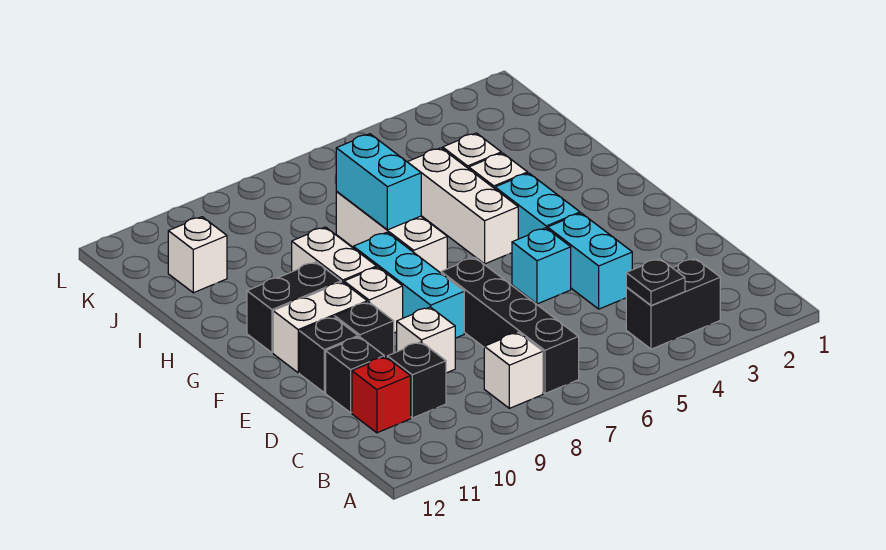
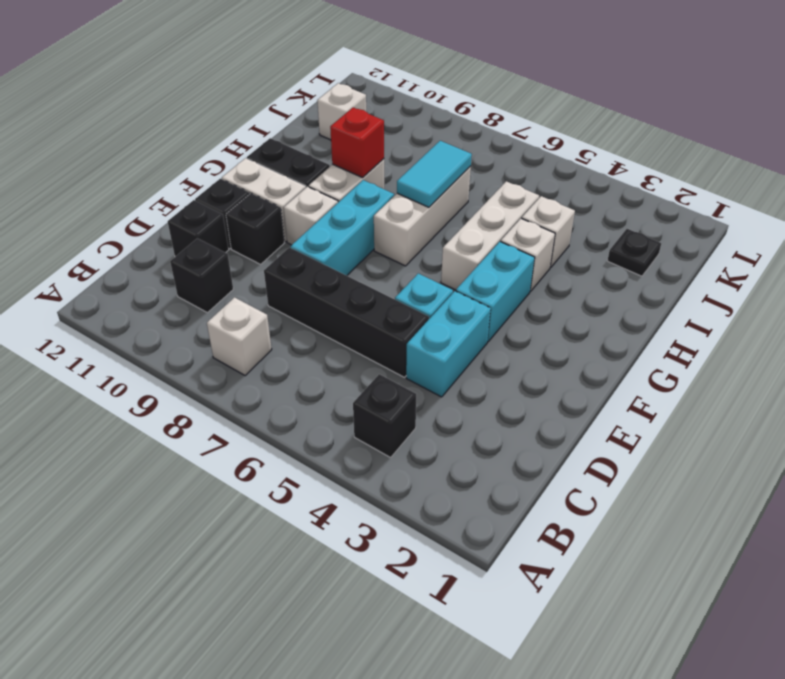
black brick B3:B4 level 1 -> black brick B4 level 1
black plate B4 level 2 -> black plate J2 level 1
black brick B7:E7 level 1 -> black brick D5:D8 level 1
red brick C11 level 1 -> red brick H9 level 2
white brick D9 level 1 -> none
cyan brick H7:I7 level 2 -> cyan tile H7:I7 level 2

